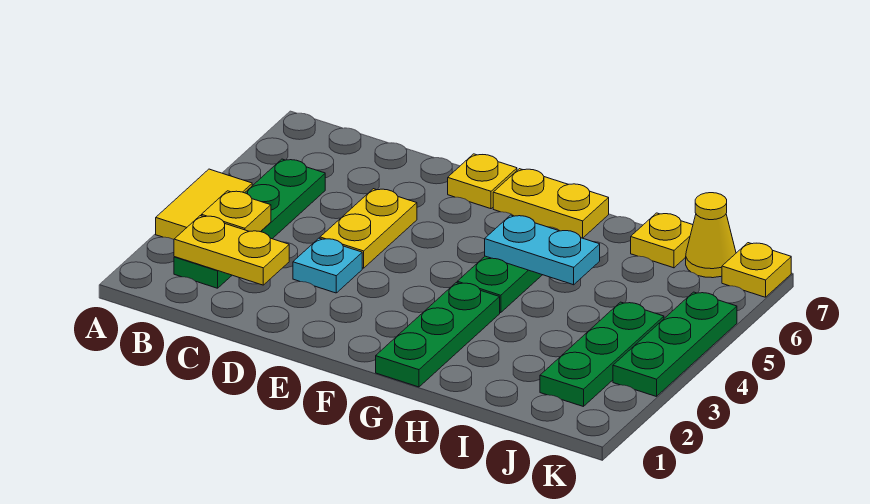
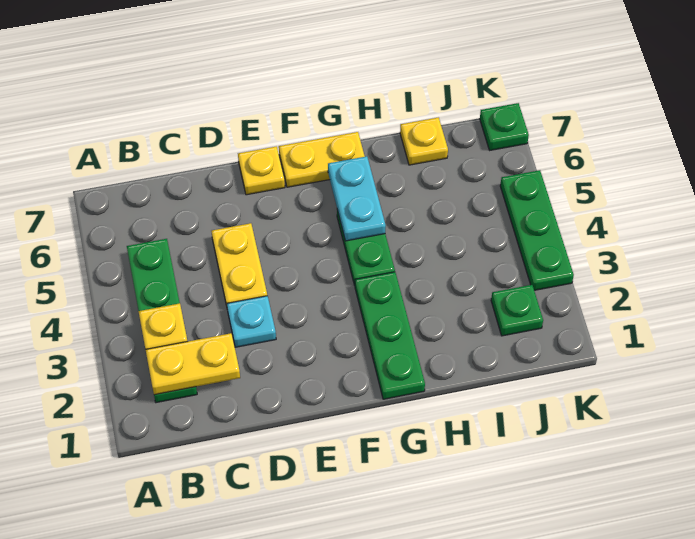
yellow tile A3:A4 level 1 -> none
cyan plate G5:H5 level 2 -> cyan plate G5:G6 level 2
green plate J2:J4 level 1 -> green plate J2 level 1
yellow cone J7 level 1 -> none
yellow plate K7 level 1 -> green plate K7 level 1

